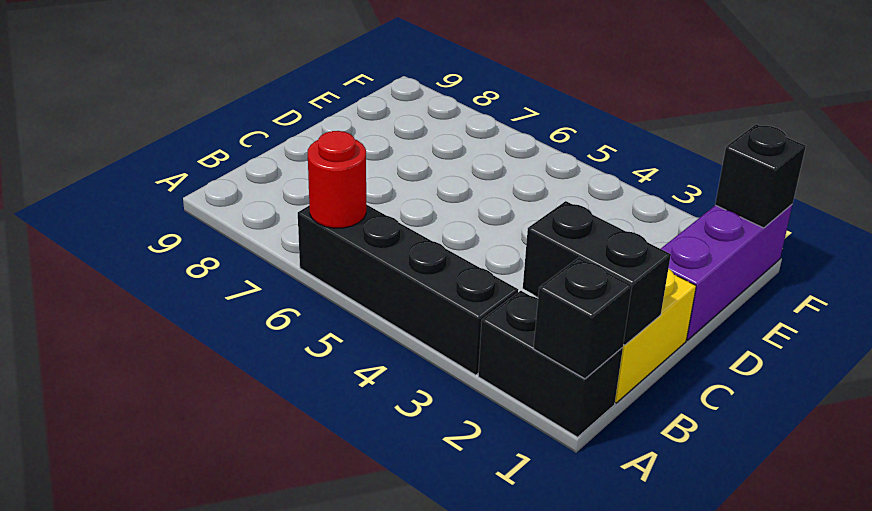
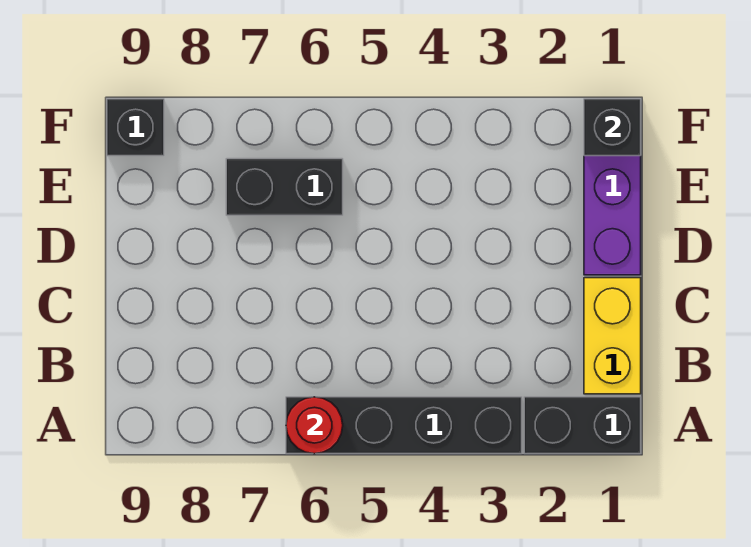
black brick A1 level 2 -> black brick F9 level 1
black brick B1:B2 level 2 -> black brick E6:E7 level 1

